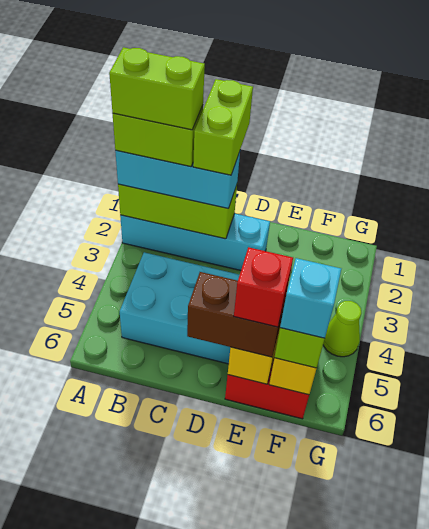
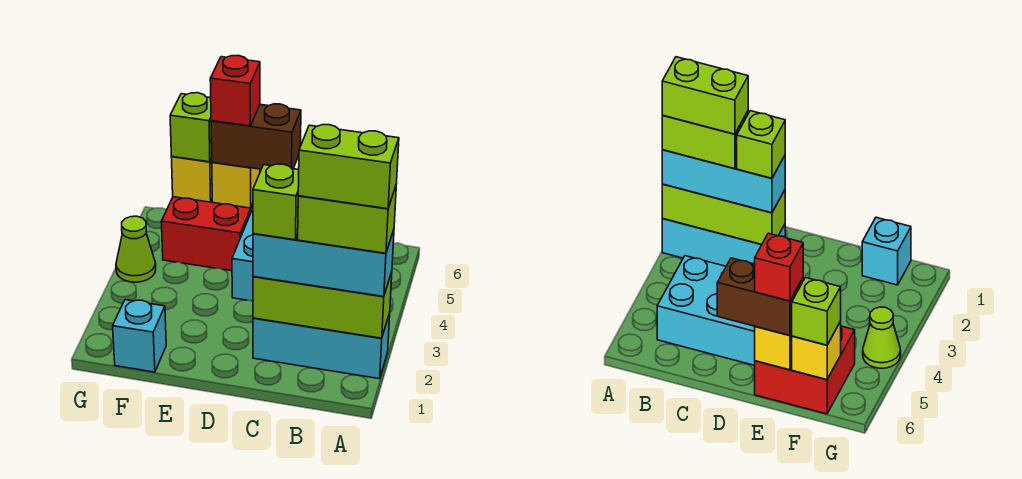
cyan brick A2:D2 level 1 -> cyan brick A2:C2 level 1
lime brick C1:C2 level 4 -> lime brick C2 level 4
cyan brick F6 level 4 -> cyan brick F1 level 1

